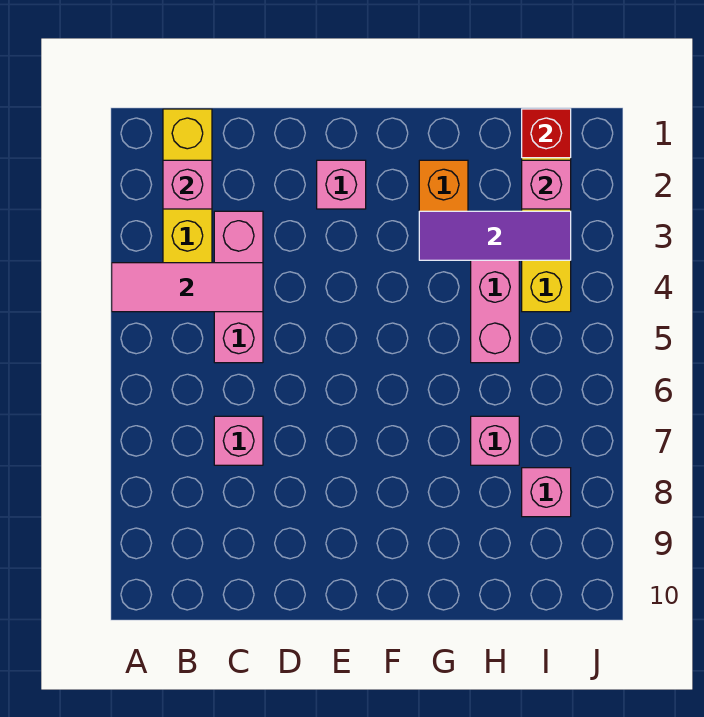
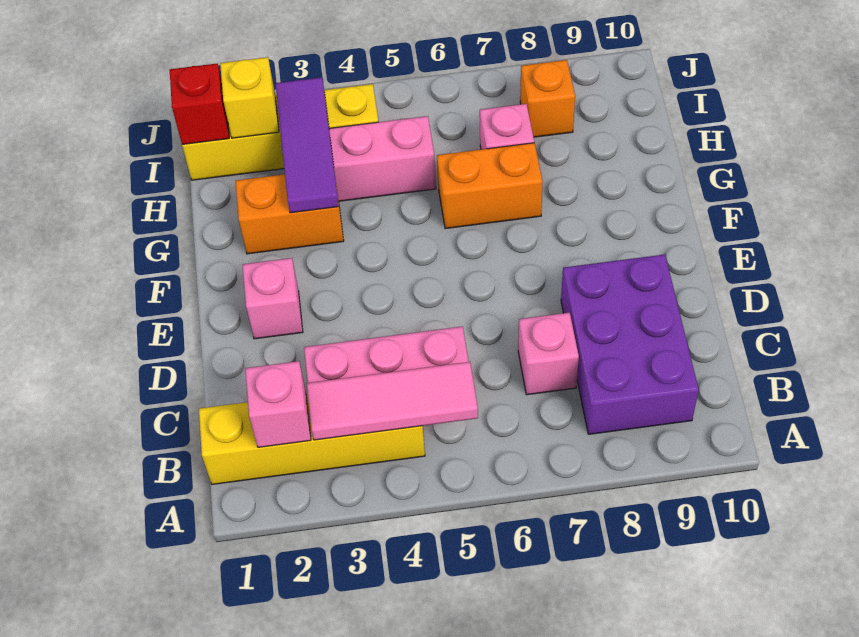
pink tile A4:C4 level 2 -> pink tile B3:B5 level 2
none -> purple brick B8:D9 level 1
none -> orange brick G6:G7 level 1
pink brick I2 level 2 -> yellow brick I2 level 2
pink brick I8 level 1 -> orange brick I8 level 1

